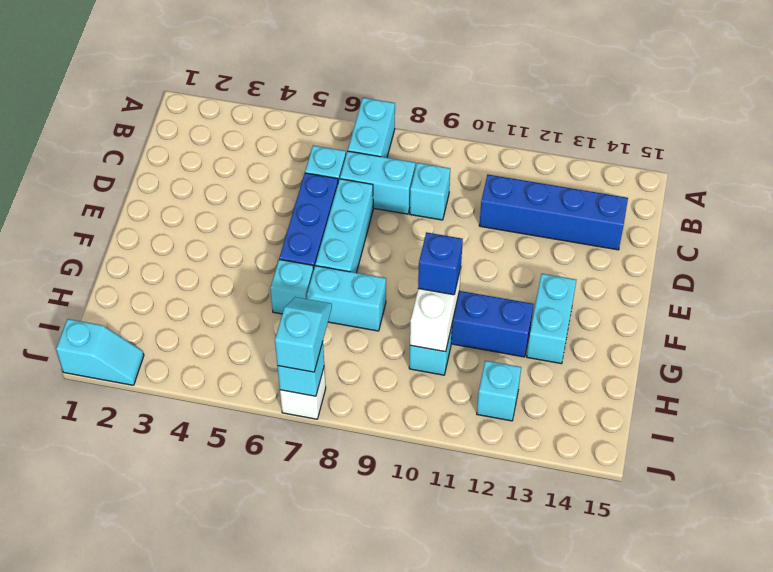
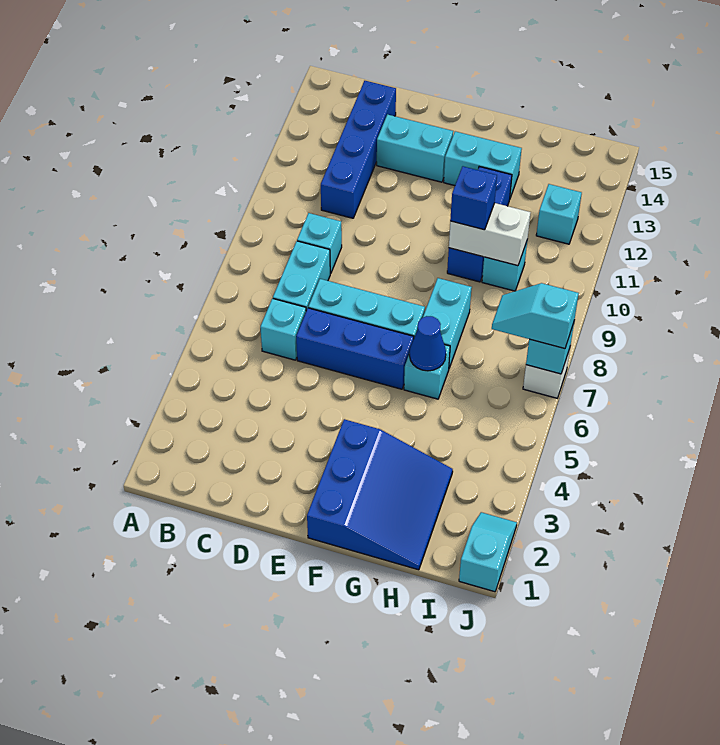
cyan brick A7:B7 level 1 -> cyan brick D13:E13 level 1
none -> blue slope F1:H3 level 1 top F
none -> blue cone G6 level 2

